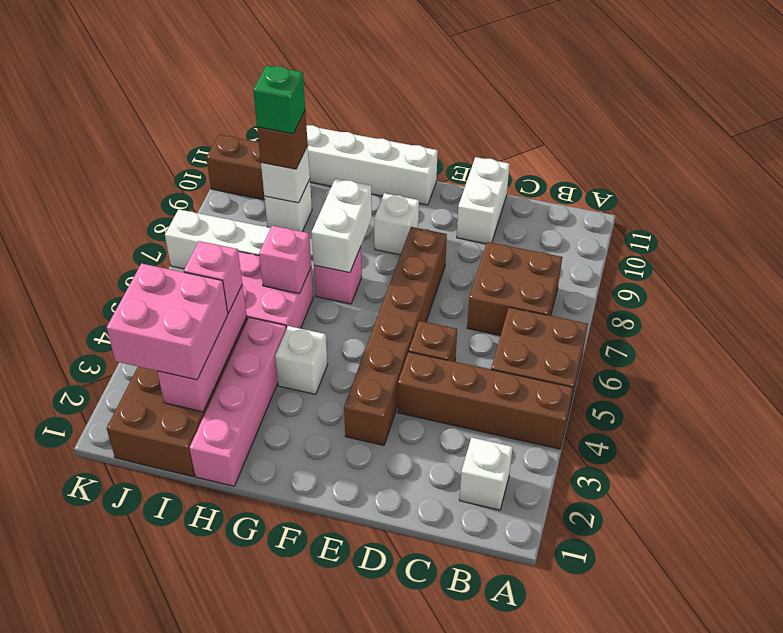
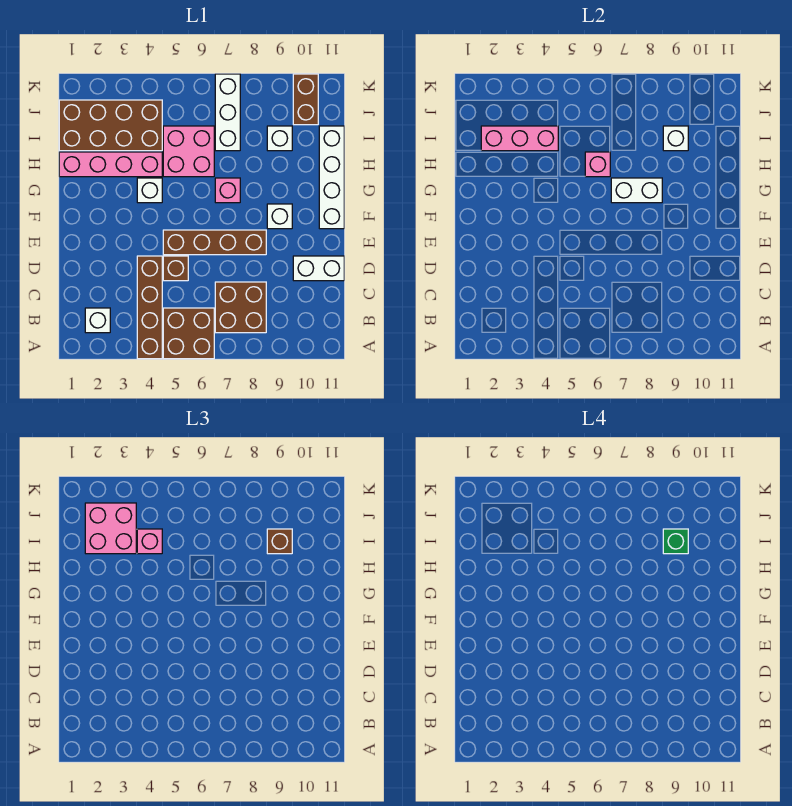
brown brick E3:E8 level 1 -> brown brick E5:E8 level 1

